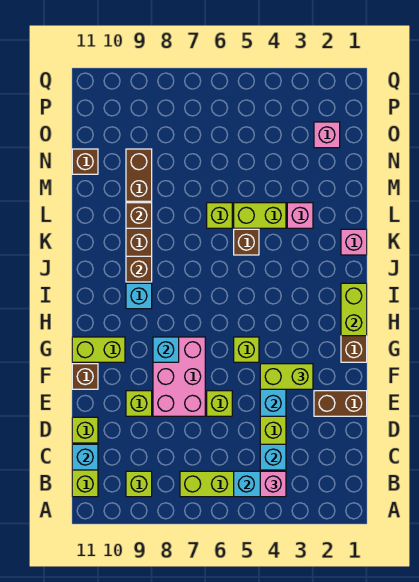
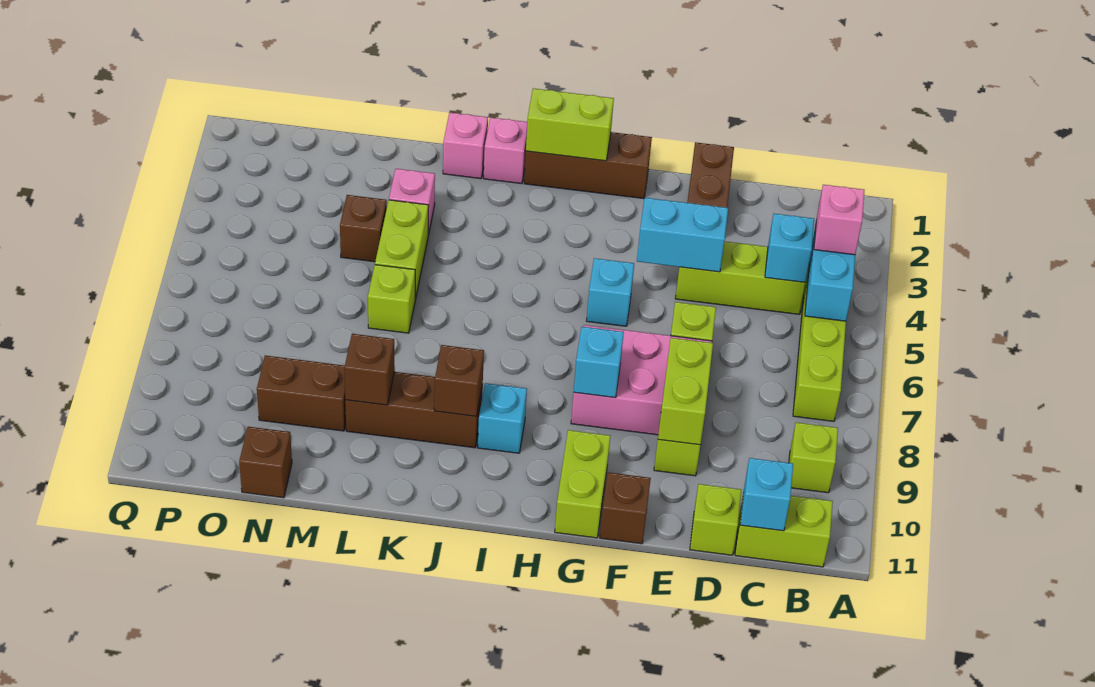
lime brick F3:F4 level 3 -> lime brick E8:E9 level 2
lime brick G5 level 1 -> cyan brick G5 level 1
brown brick K5 level 1 -> brown brick M4 level 1
pink brick O2 level 1 -> pink brick J1 level 1

